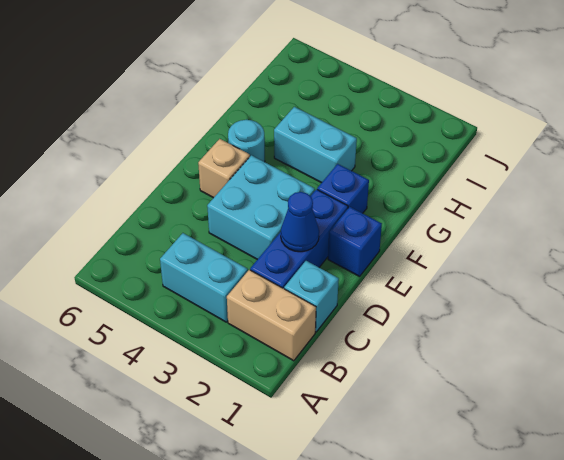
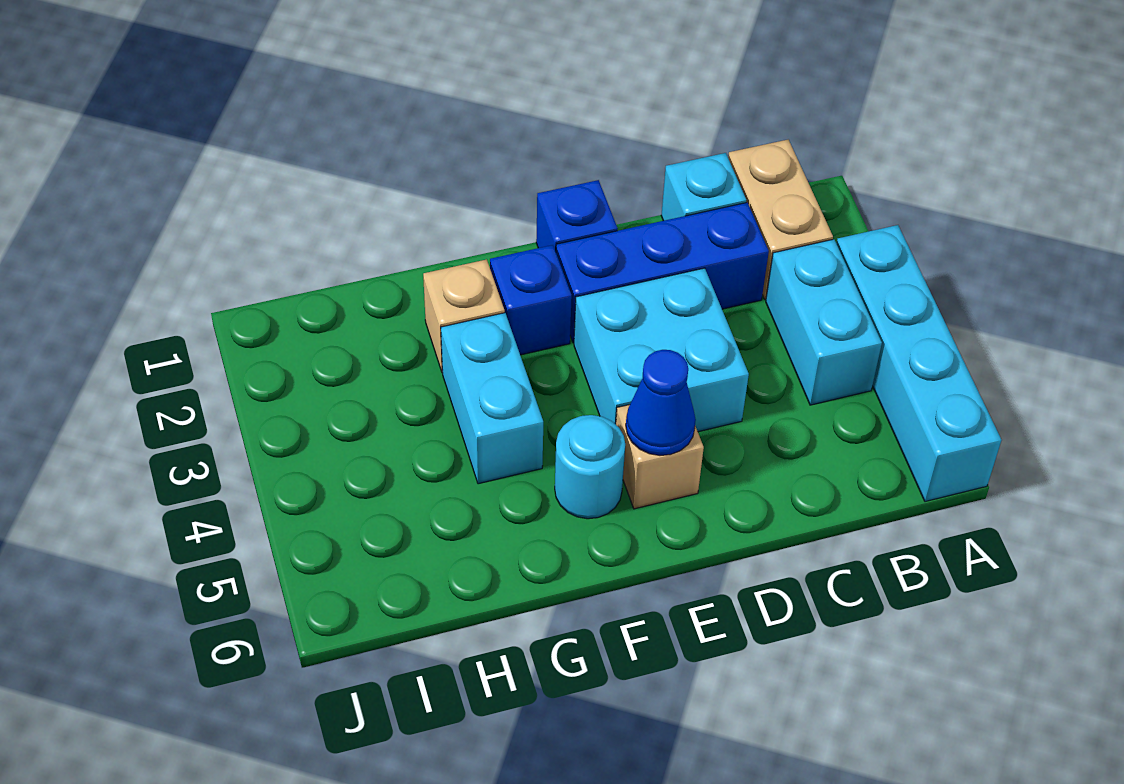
none -> cyan brick A3:A6 level 1
blue cone D2 level 2 -> blue cone E5 level 2
none -> tan brick G2 level 1

